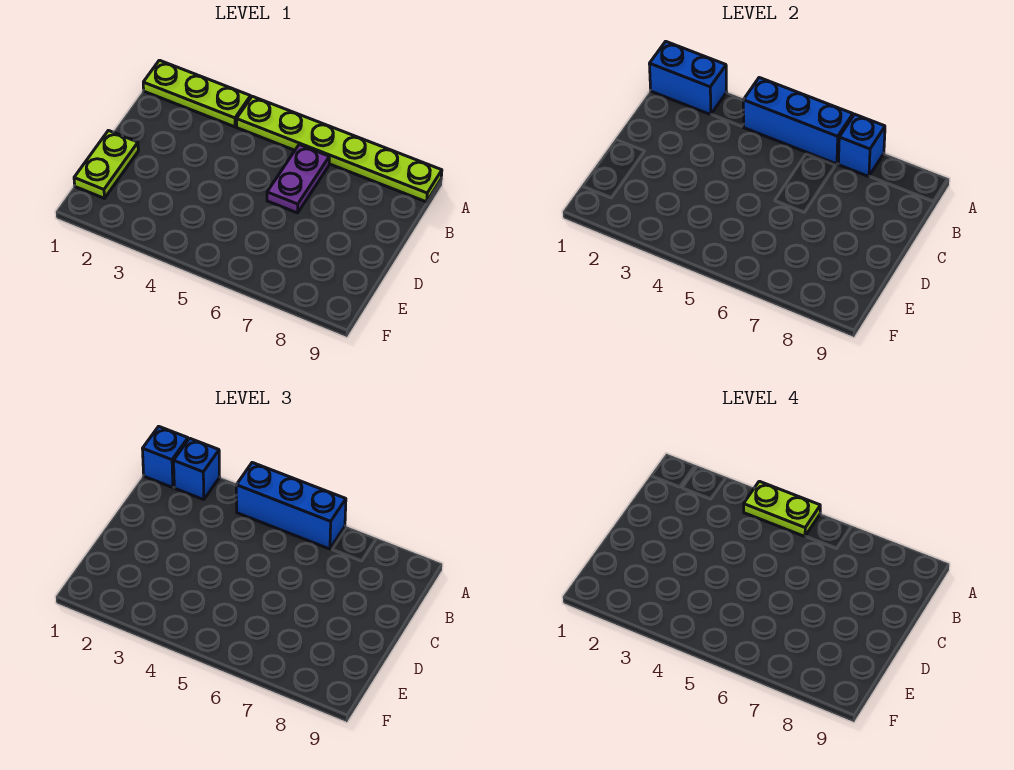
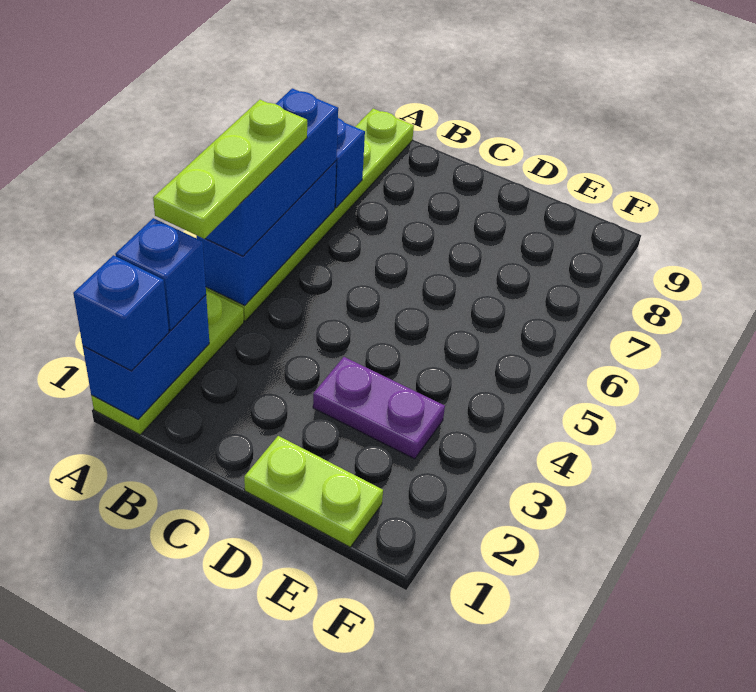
lime plate A4:A5 level 4 -> lime plate A3:A5 level 4
purple plate B6:C6 level 1 -> purple plate D3:E3 level 1

